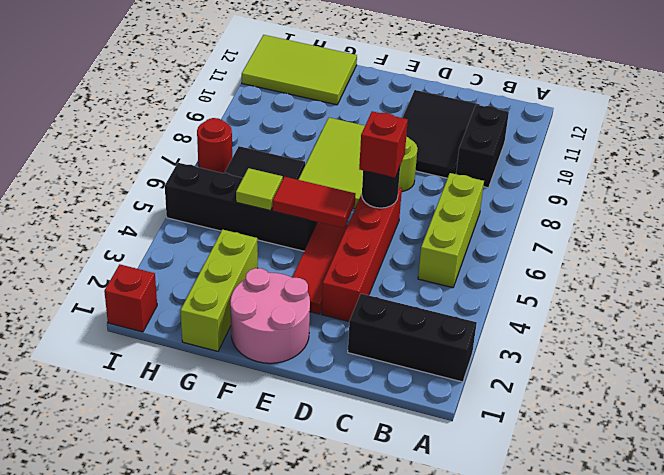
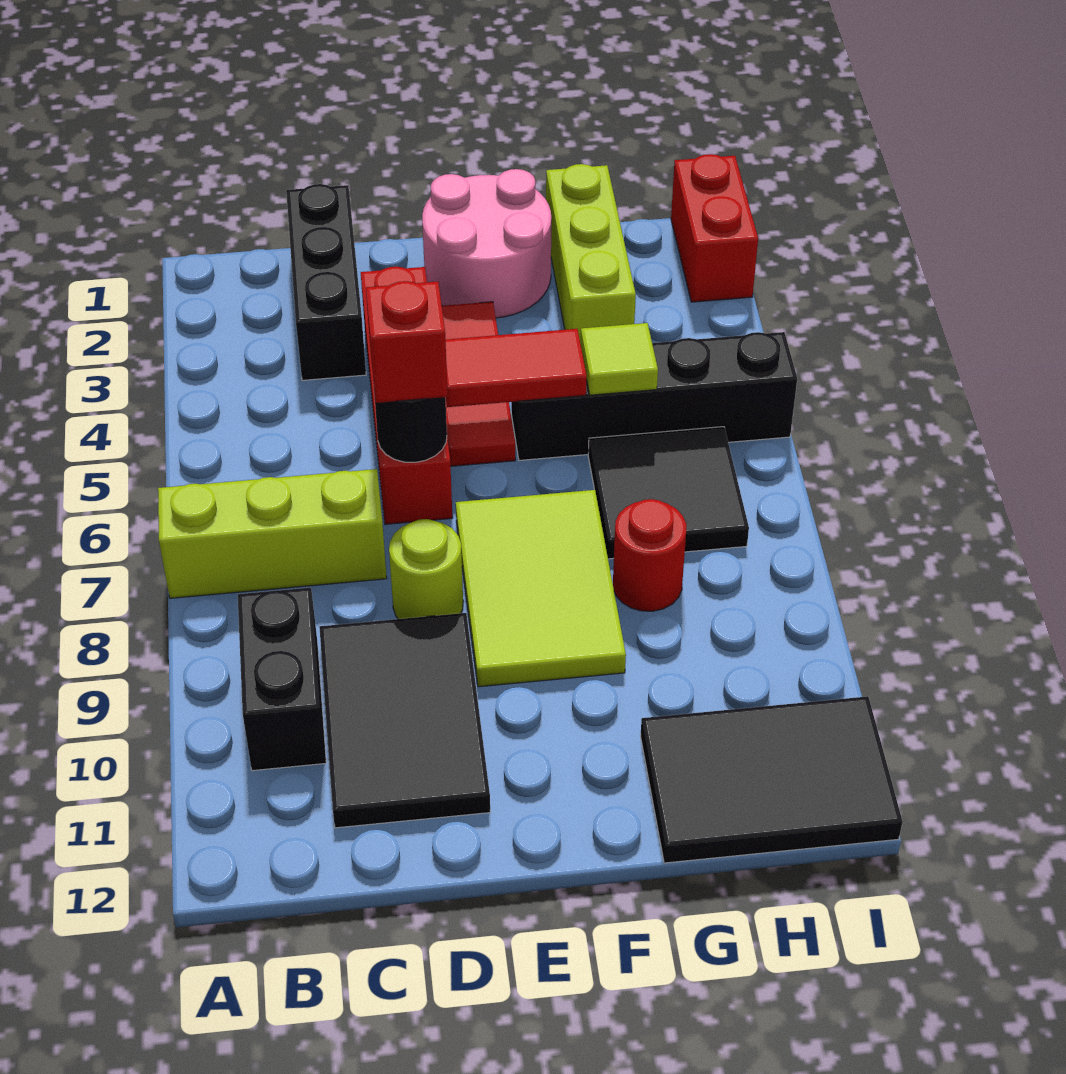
black brick A2:C2 level 1 -> black brick C1:C3 level 1
lime brick B5:B7 level 1 -> lime brick A7:C7 level 1
lime tile G11:I12 level 1 -> black tile G11:I12 level 1
red brick I1 level 1 -> red brick I1:I2 level 1
red round brick I7 level 1 -> red round brick G8 level 1

